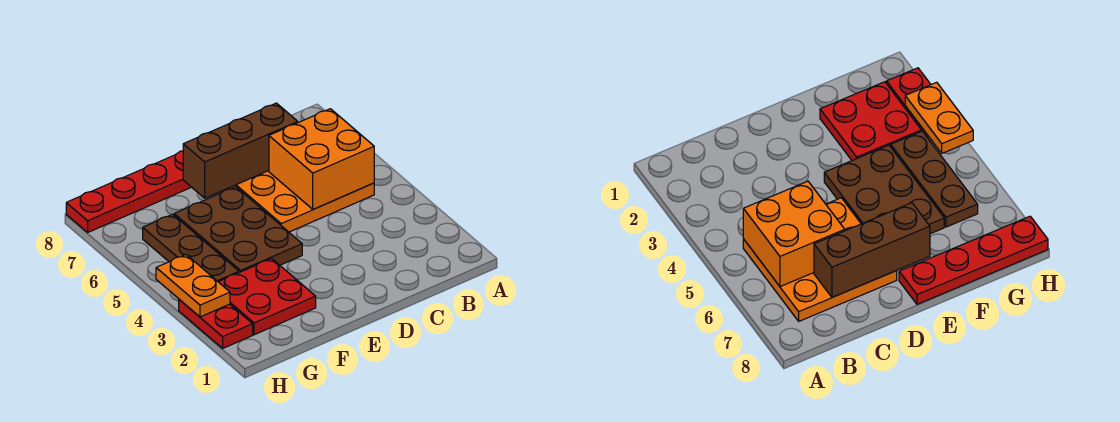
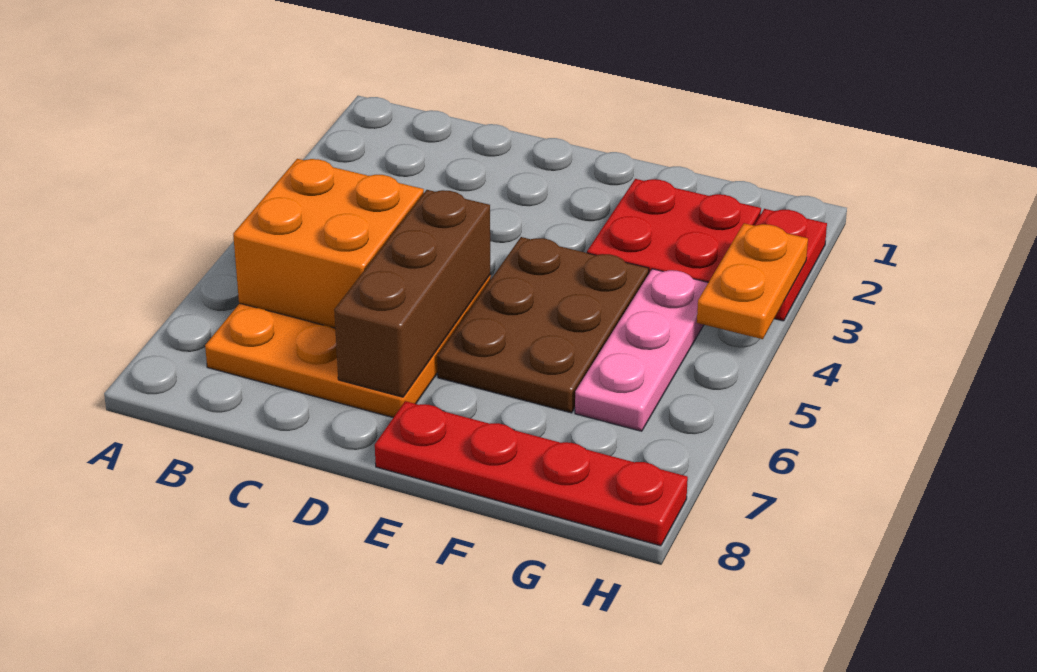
brown brick C7:E7 level 2 -> brown brick D5:D7 level 2
brown plate G4:G6 level 1 -> pink plate G4:G6 level 1

